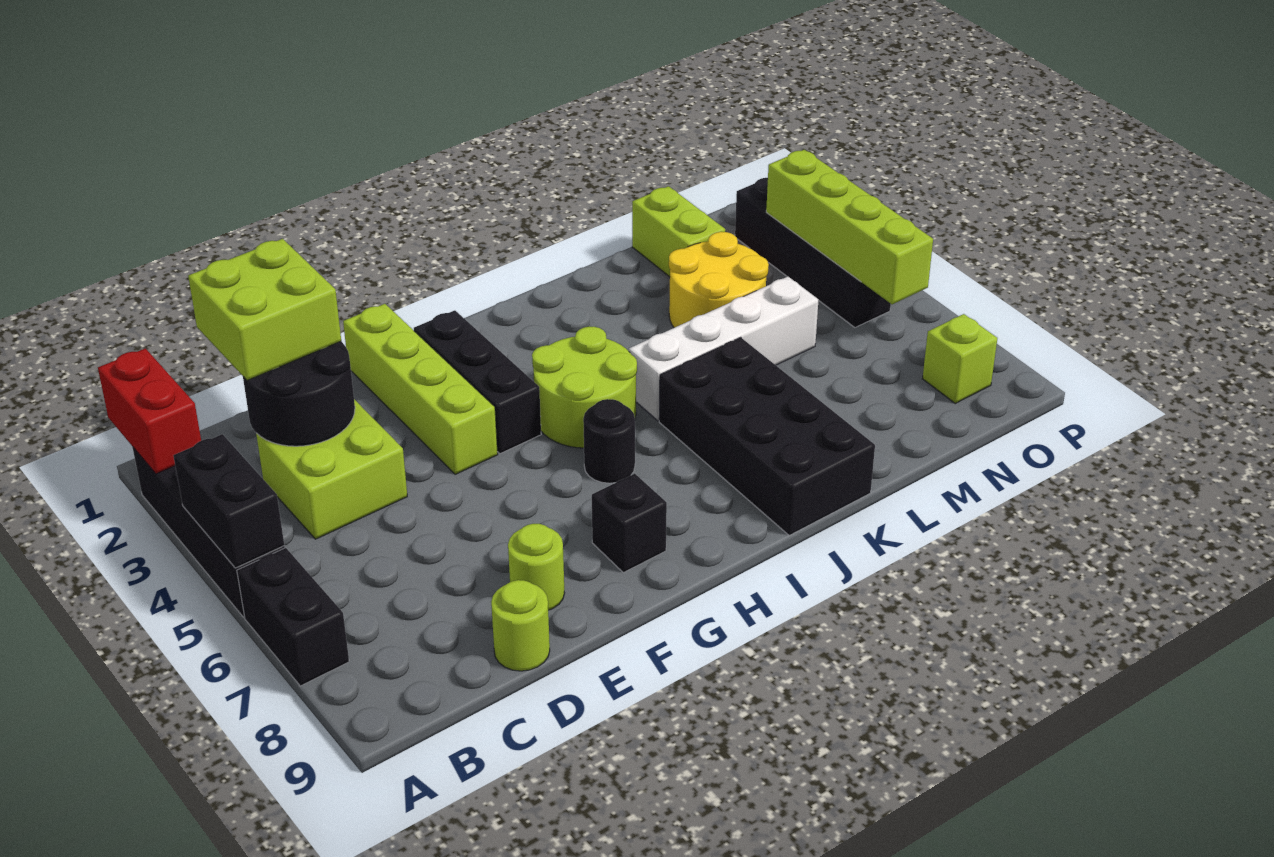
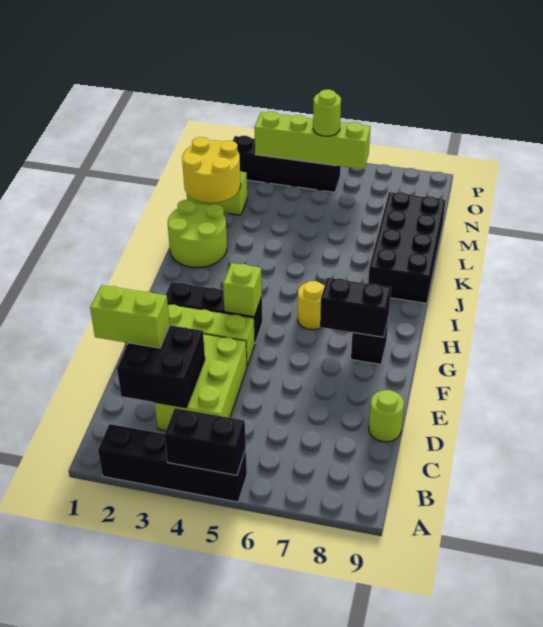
red brick A1:A2 level 2 -> none
black brick A6:A7 level 1 -> black brick G7:G8 level 2
lime brick C1:D2 level 3 -> lime brick D1:D2 level 3
black round brick C2:D3 level 2 -> black brick C2:D3 level 2
lime brick C3:D4 level 1 -> lime brick C3:E4 level 1
lime round brick E8 level 1 -> lime round brick O5 level 3
lime round brick H4:I5 level 1 -> lime round brick J1:K2 level 1
black round brick H6 level 1 -> yellow round brick H6 level 1
white brick J5:M5 level 1 -> none
black brick J6:K9 level 1 -> black brick J8:M9 level 1
yellow round brick L3:M4 level 1 -> yellow round brick L1:M2 level 2
lime brick O8 level 1 -> lime brick G4 level 2

